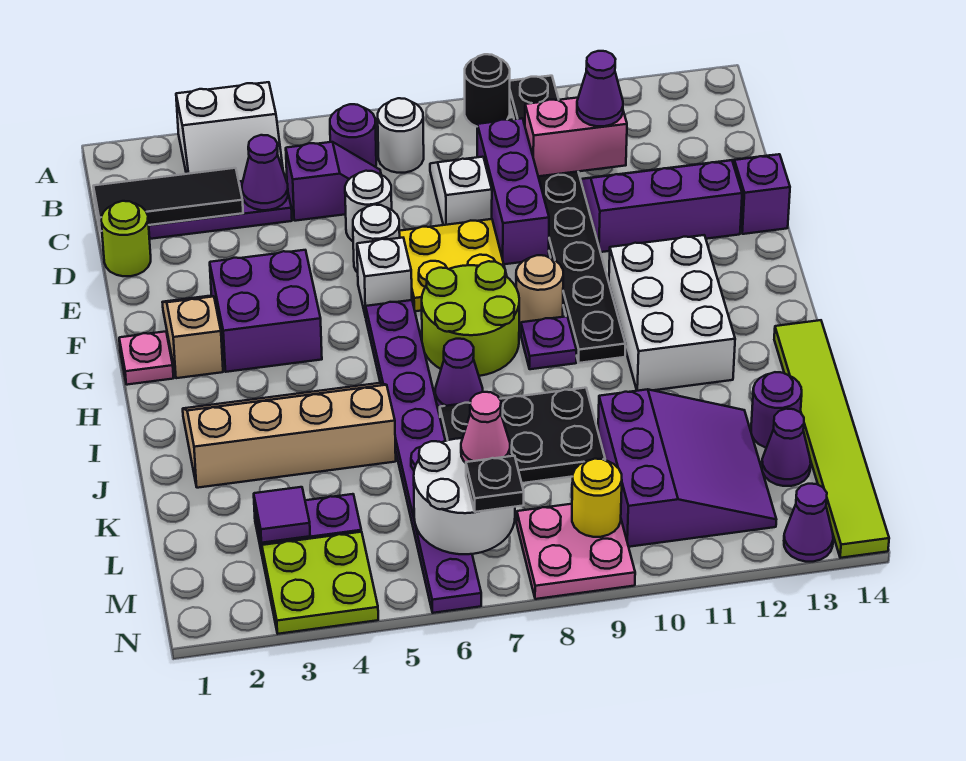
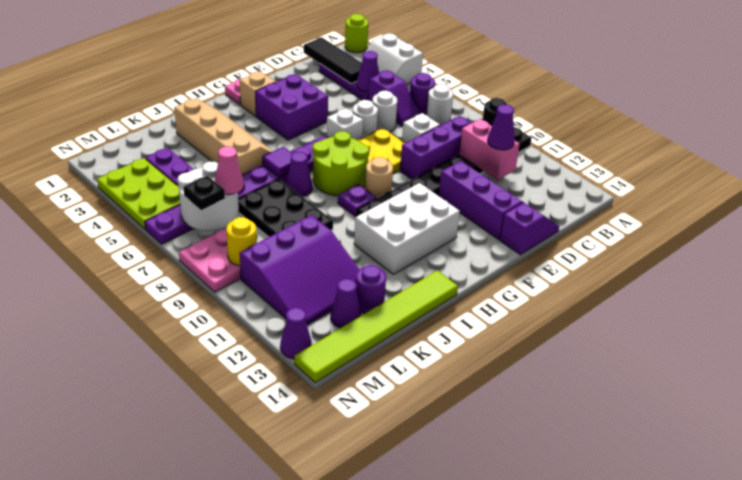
lime round brick D1 level 1 -> lime round brick A1 level 1
purple tile L3 level 2 -> purple tile I6 level 2
lime plate M3:N4 level 1 -> lime plate M3:N5 level 1

